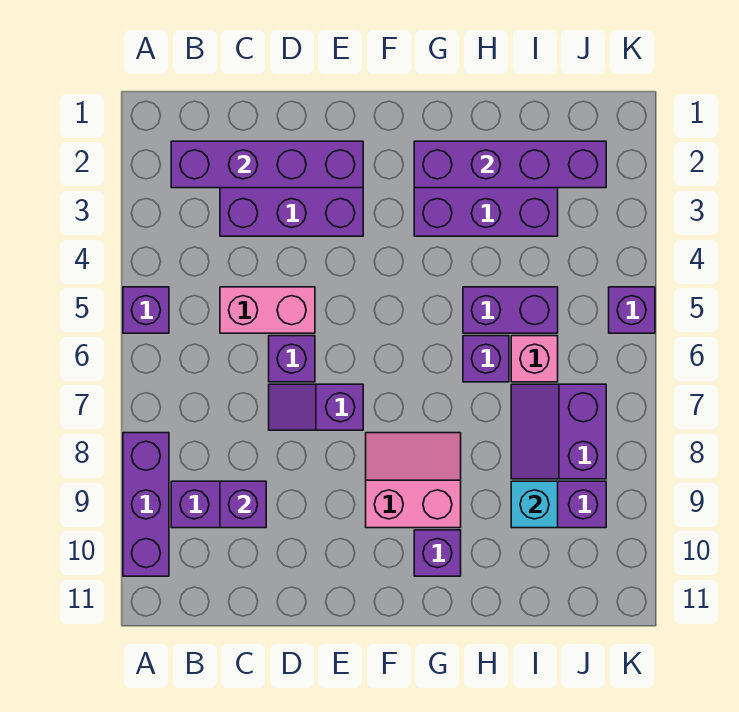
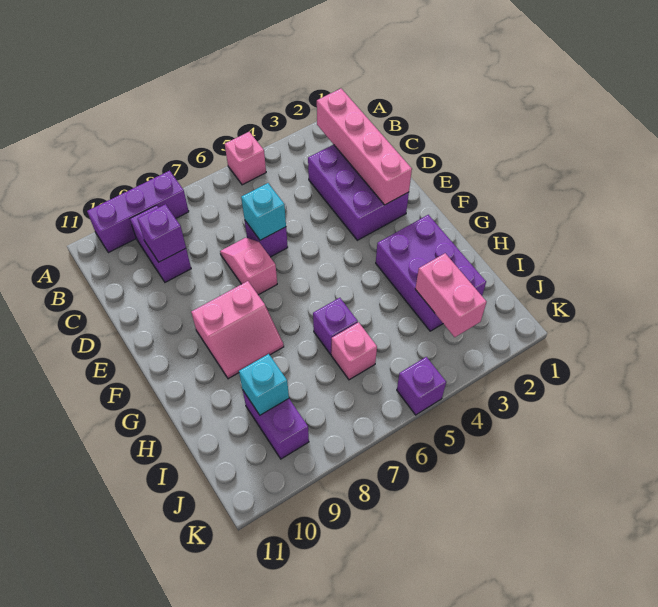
purple brick A5 level 1 -> pink brick A5 level 1
purple brick B2:E2 level 2 -> pink brick B2:E2 level 2
pink brick C5:D5 level 1 -> pink brick I3:J3 level 2
none -> cyan brick D6 level 2
purple slope D7:E7 level 1 top E -> pink slope D7:E7 level 1 top E
pink slope F8:G9 level 1 top 9 -> pink slope F8:G9 level 1 top F
purple brick G2:J2 level 2 -> none
purple brick G10 level 1 -> none
purple brick H5:I5 level 1 -> none
purple slope I7:J8 level 1 top J -> none

